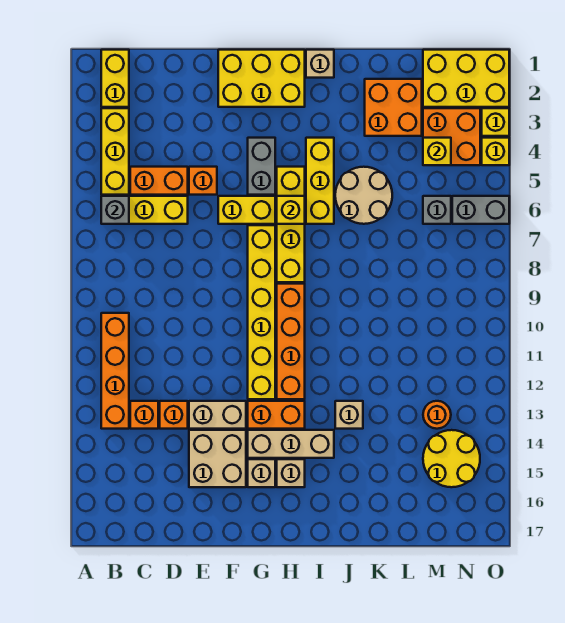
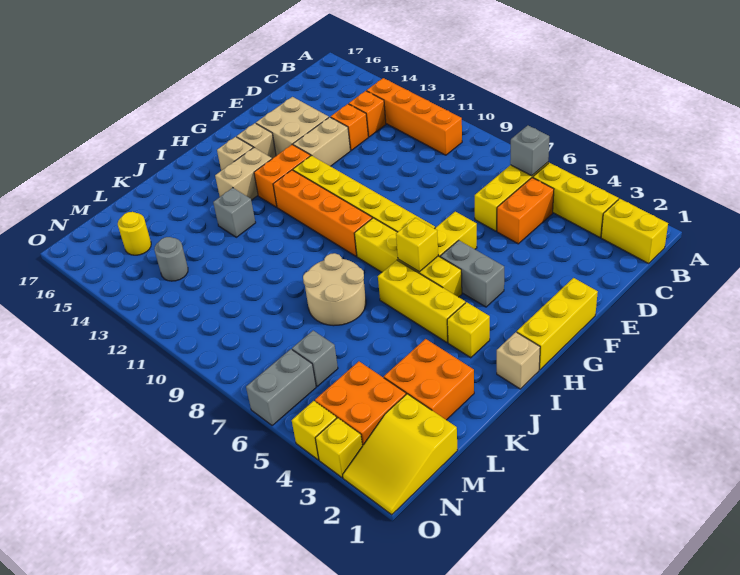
orange brick E5 level 1 -> none
yellow brick F1:H2 level 1 -> yellow brick F1:H1 level 1
tan brick G14:I14 level 1 -> tan brick H14:I14 level 1
tan round brick J5:K6 level 1 -> tan round brick J7:K8 level 1
tan brick J13 level 1 -> grey brick J13 level 1
yellow brick M1:O2 level 1 -> yellow slope M1:O2 level 1 top M
yellow brick M4 level 2 -> yellow brick I3 level 1
orange round brick M13 level 1 -> grey round brick M13 level 1
yellow round brick M14:N15 level 1 -> yellow round brick M15 level 1

